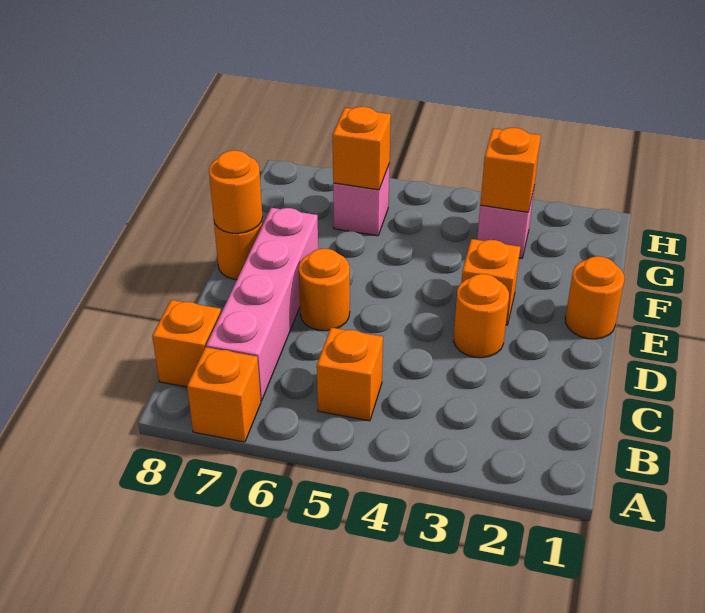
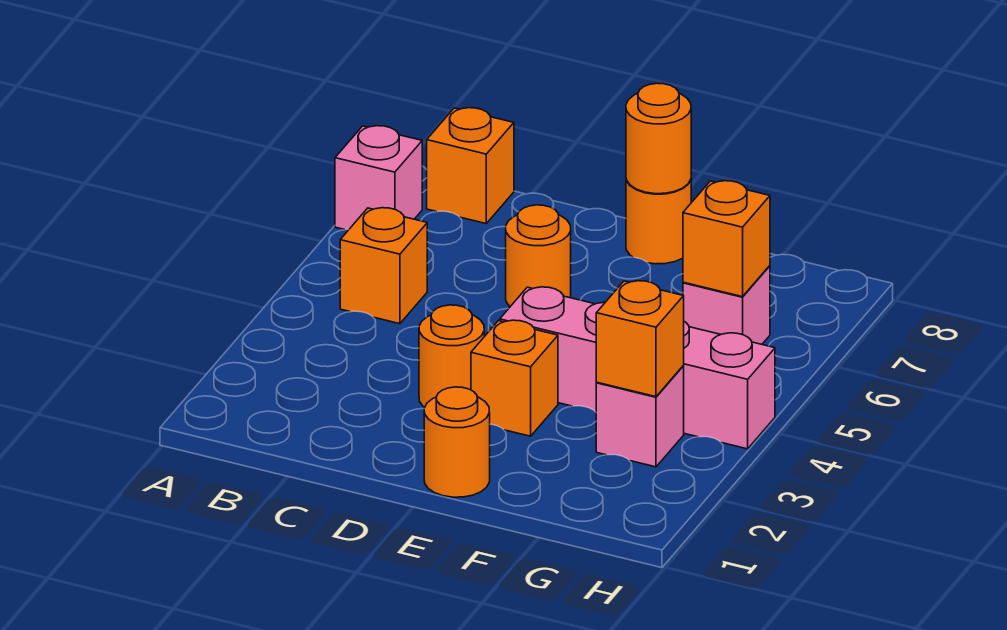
orange brick A7 level 1 -> pink brick A7 level 1
pink brick B7:E7 level 1 -> pink brick E4:H4 level 1

